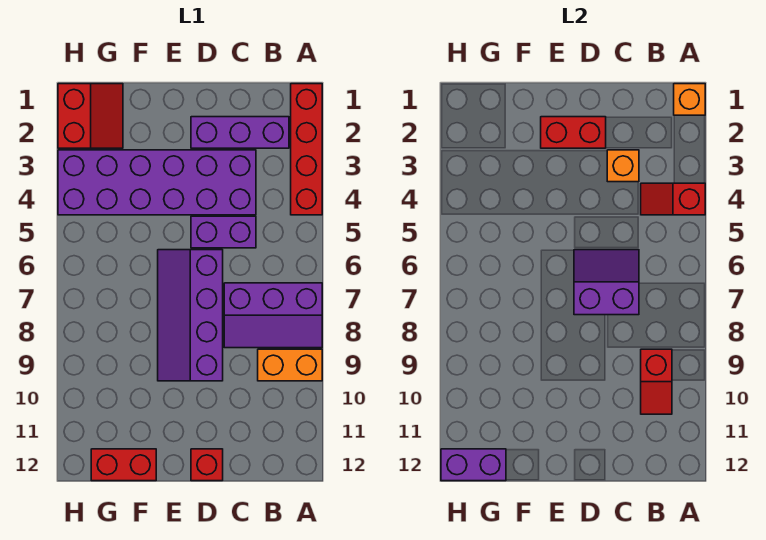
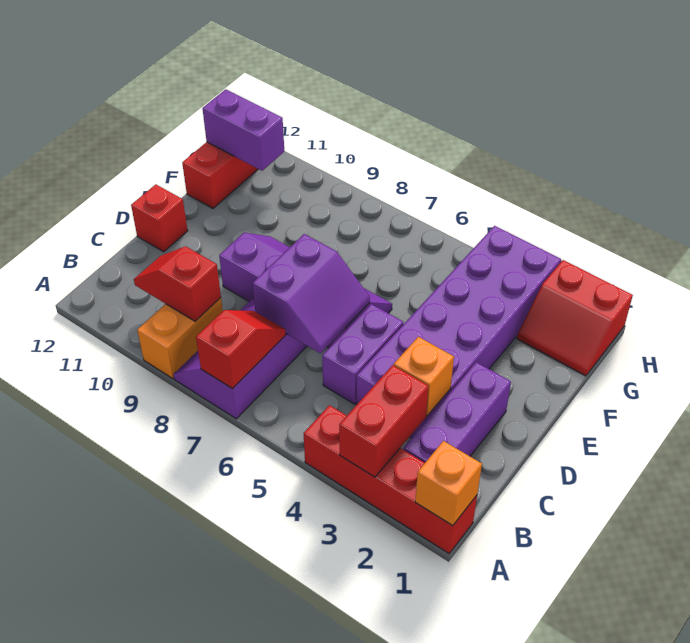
red slope A4:B4 level 2 top A -> red slope A7:B7 level 2 top A
red brick D2:E2 level 2 -> red brick A3:B3 level 2
purple brick G12:H12 level 2 -> purple brick G11:G12 level 2

